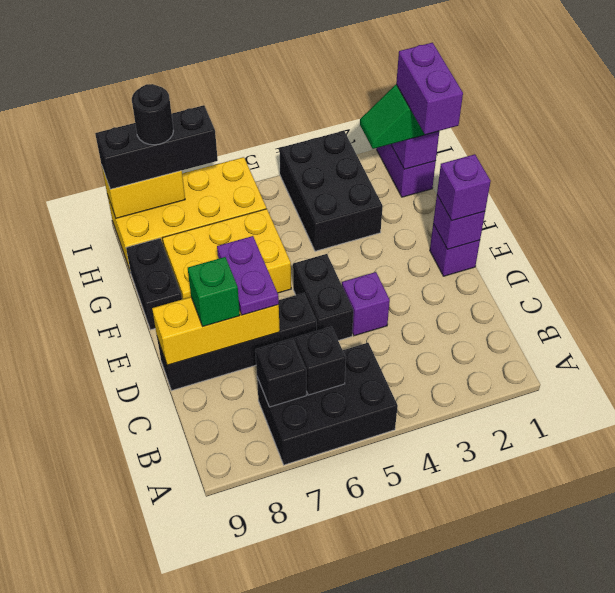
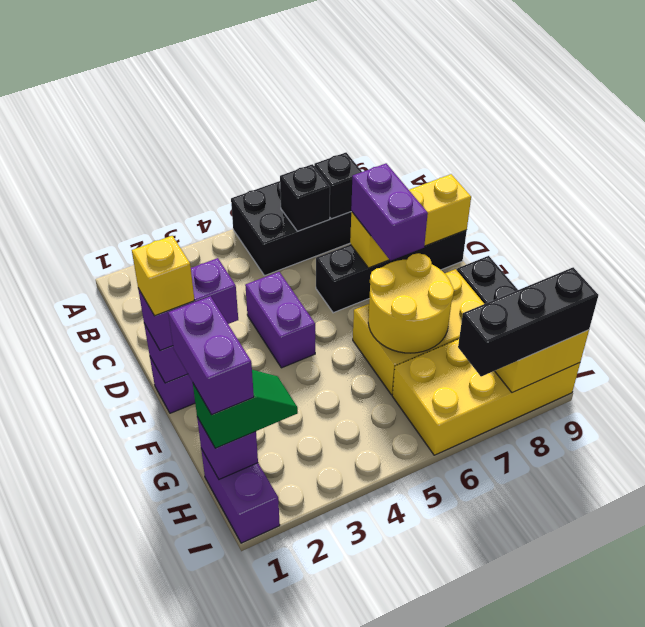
purple brick D4 level 1 -> purple brick D4:E4 level 1
black brick D5:E5 level 1 -> none
purple plate D7:E7 level 3 -> purple brick D7:E7 level 3
green brick D8 level 3 -> none
purple brick E1 level 3 -> purple brick E1:E2 level 3
none -> yellow brick E1 level 4
none -> yellow round brick F6:G7 level 2
black brick G3:I4 level 1 -> none
black round brick I8 level 4 -> none

